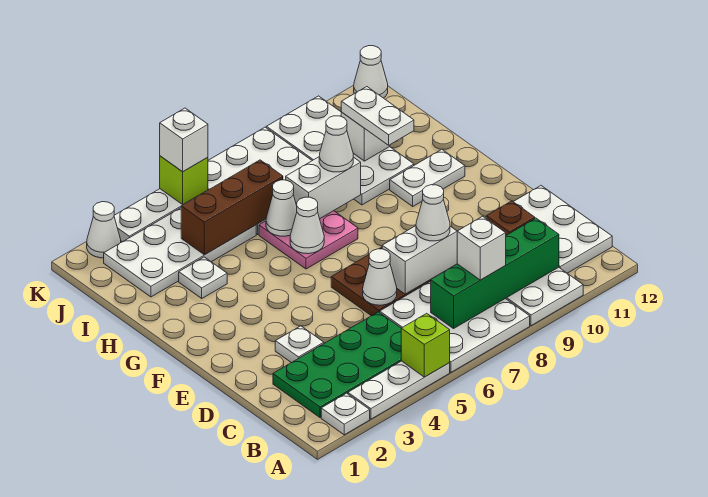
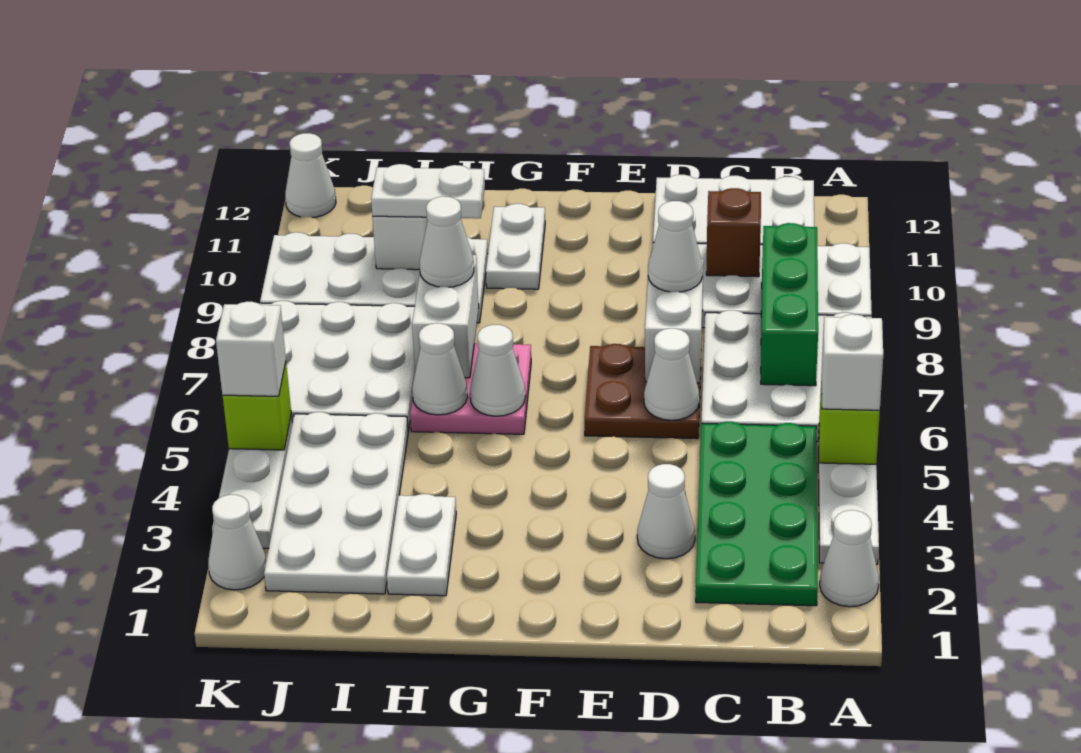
white plate A2 level 1 -> white cone A2 level 1
green brick B7:B10 level 2 -> green brick B7:B9 level 2
white brick B8 level 3 -> white brick A5 level 3
white plate D3 level 1 -> white cone D3 level 1
white plate H3 level 1 -> white plate H2:H3 level 1
brown brick I4:I6 level 2 -> none

